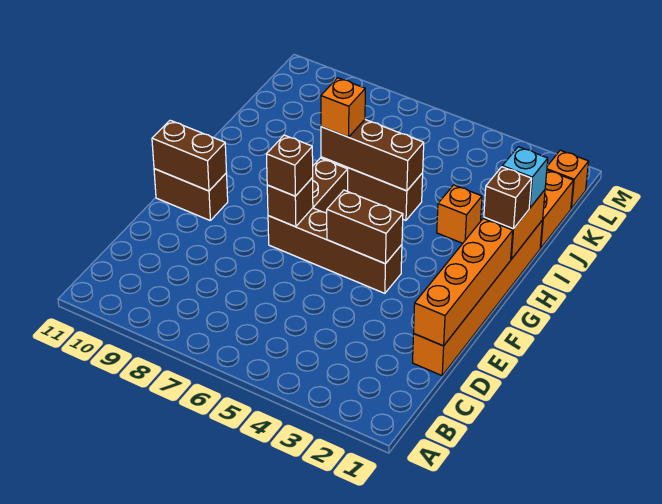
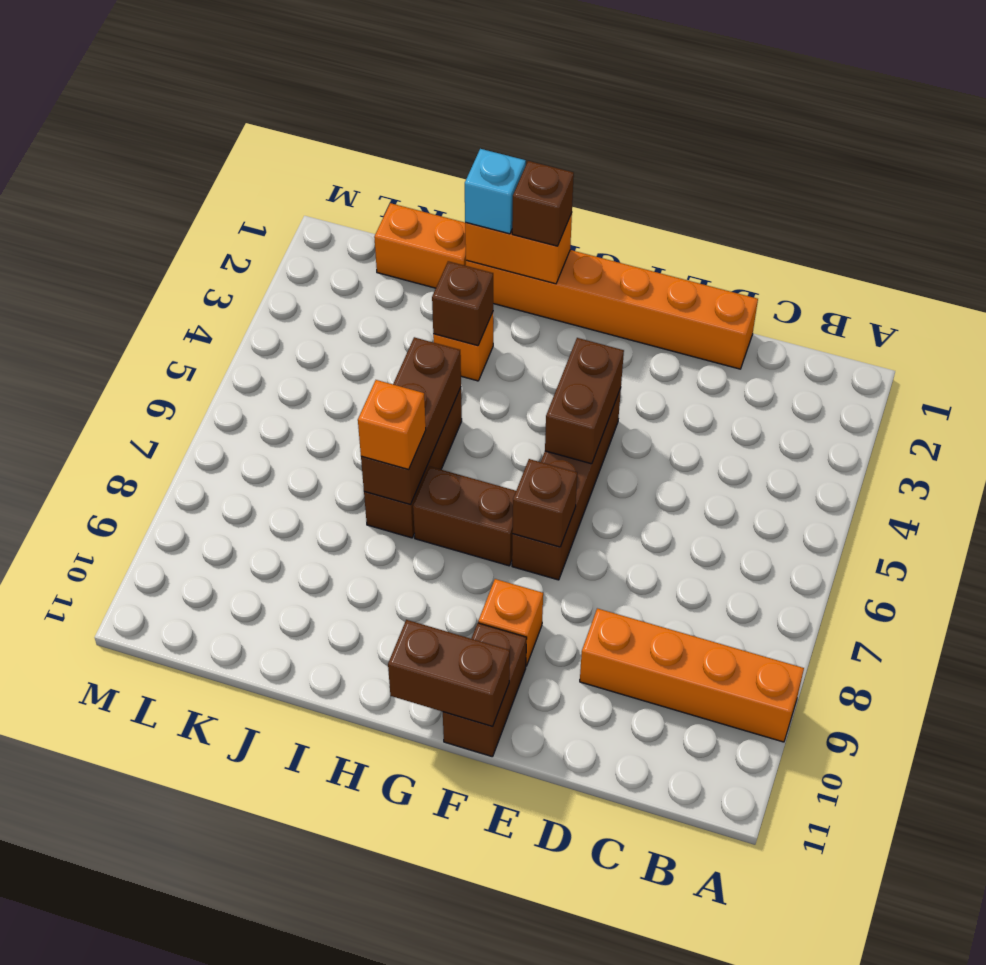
orange brick D1:G1 level 2 -> orange brick A9:D9 level 1
brown brick F7 level 3 -> brown brick I3 level 2
brown brick F10:F11 level 2 -> brown brick F11:G11 level 2
orange brick L1 level 1 -> orange brick F9 level 1

